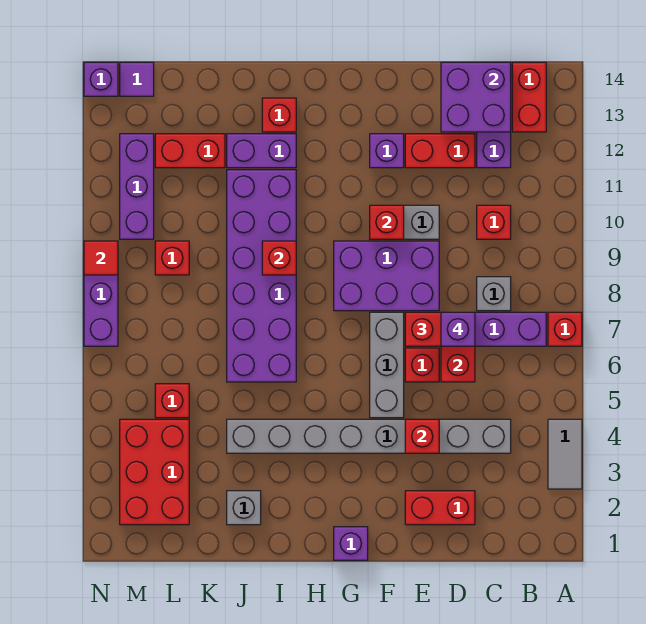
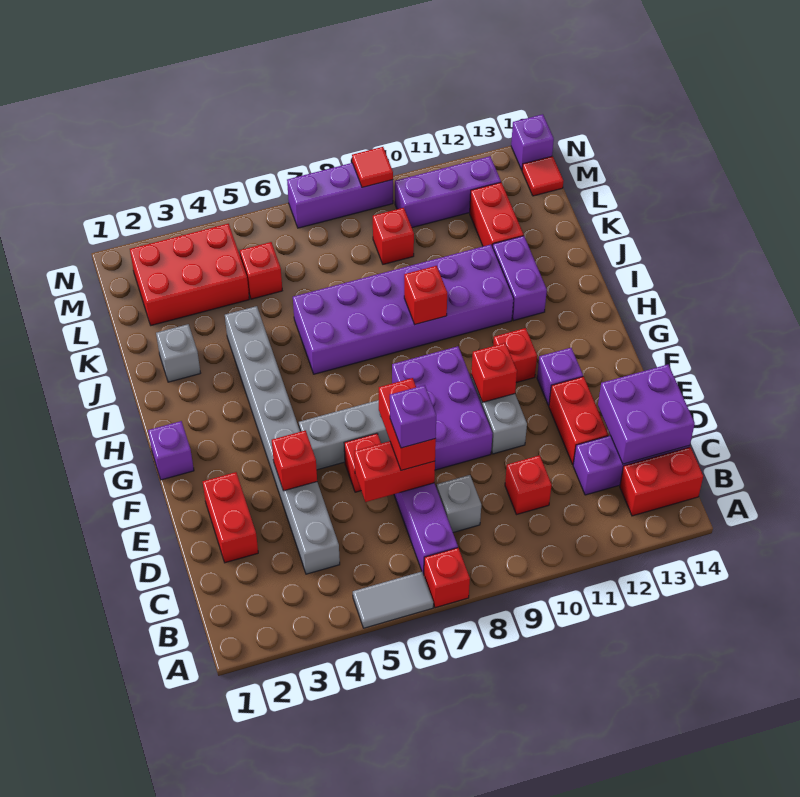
grey tile A3:A4 level 1 -> grey tile A5:A6 level 1
red brick I13 level 1 -> red brick G11 level 1
purple tile M14 level 1 -> red tile M14 level 1

